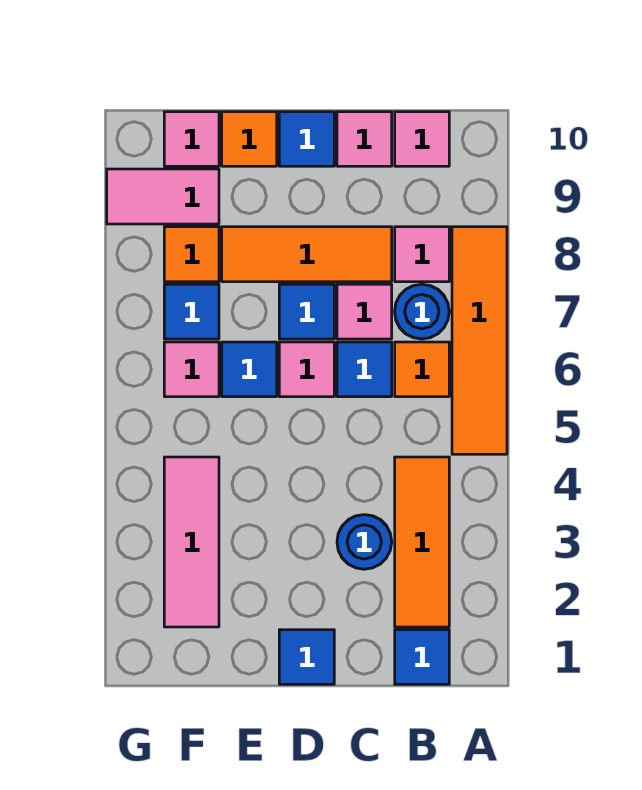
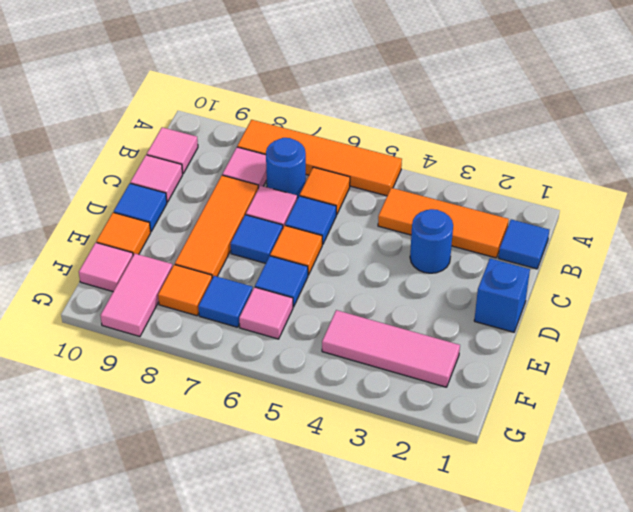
blue tile D1 level 1 -> blue brick D1 level 1
pink tile D6 level 1 -> orange tile D6 level 1

